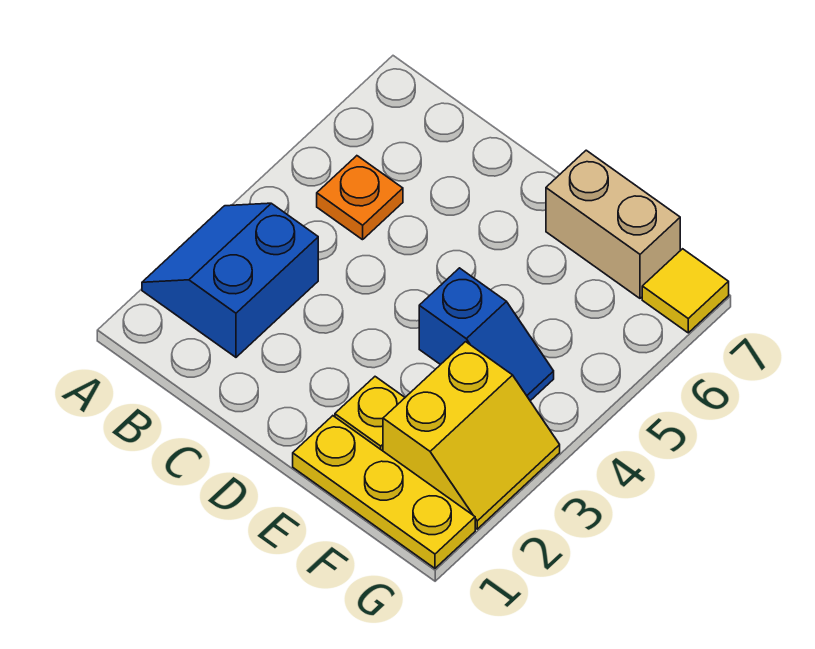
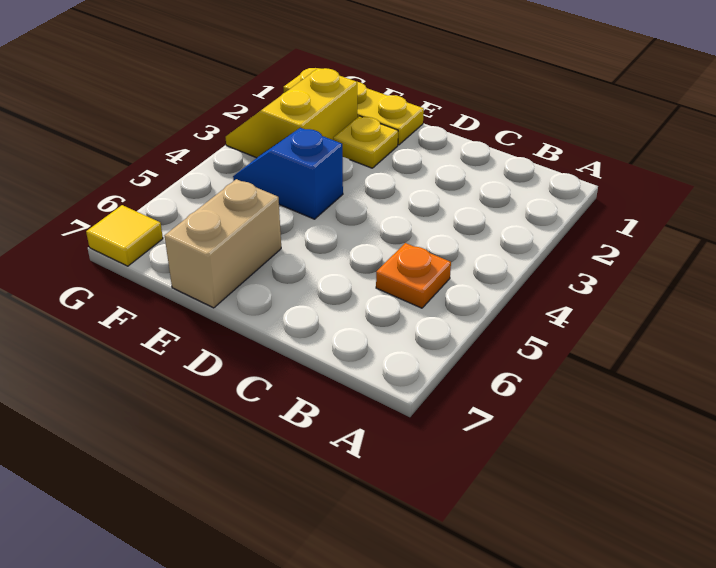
blue slope A2:B3 level 1 top B -> none
tan brick E7:F7 level 1 -> tan brick E6:E7 level 1

